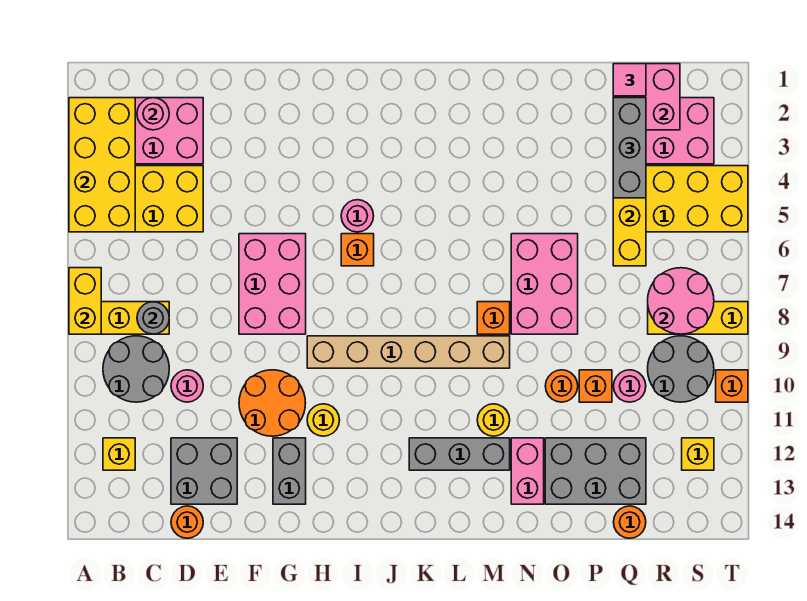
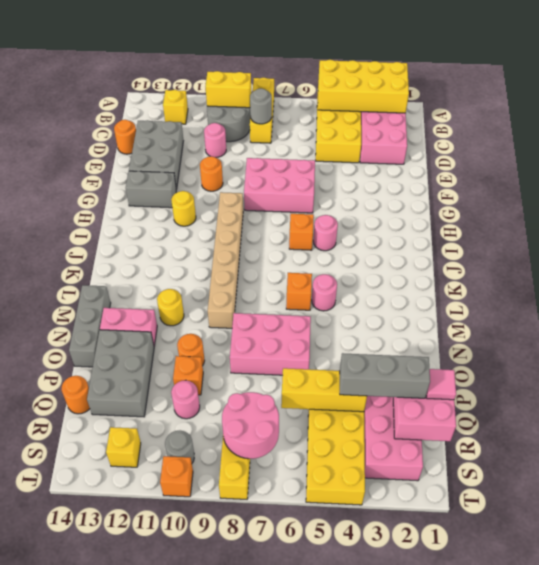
yellow brick A7:A8 level 2 -> yellow brick B9:B10 level 2
pink round brick C2 level 2 -> pink round brick L5 level 1
grey brick D12:E13 level 1 -> grey brick D12:F13 level 1
orange round brick F10:G11 level 1 -> orange round brick F10 level 1
grey brick K12:M12 level 1 -> grey brick M14:O14 level 1
orange brick M8 level 1 -> orange brick L6 level 1
grey round brick R9:S10 level 1 -> grey round brick S10 level 1

